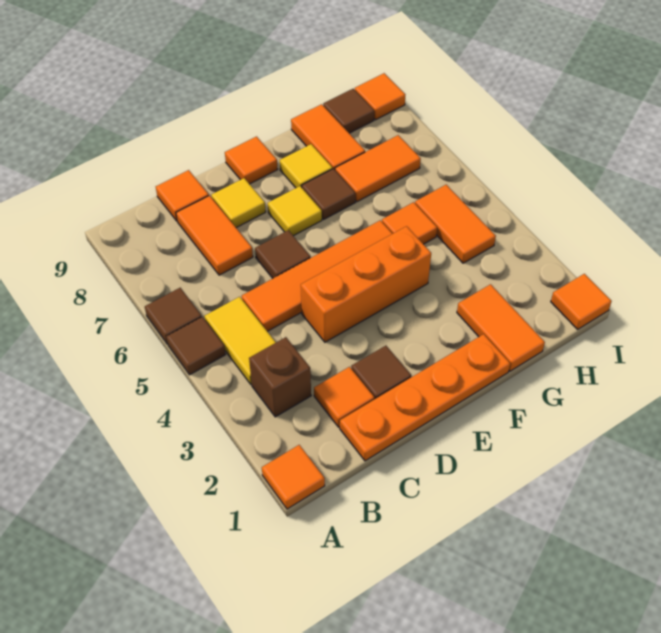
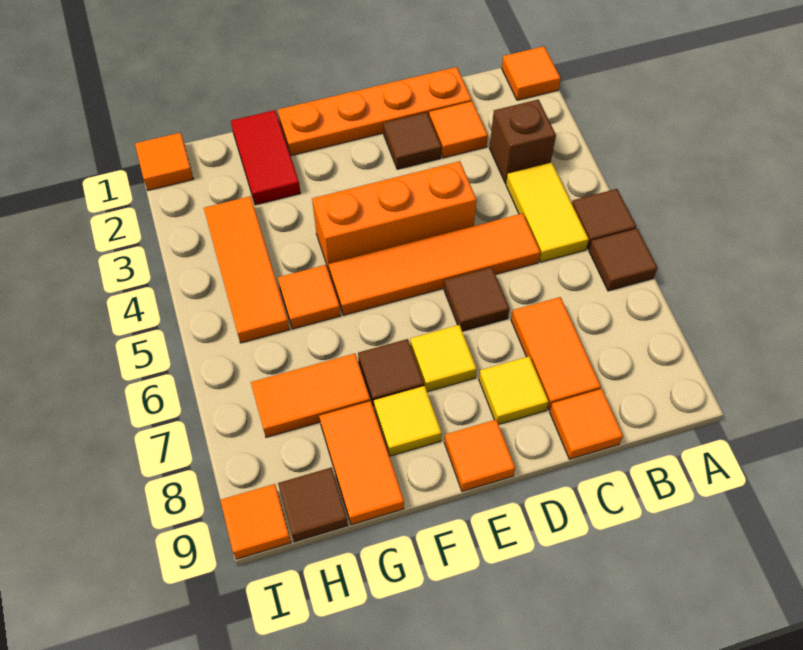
orange tile G1:G2 level 1 -> red tile G1:G2 level 1
orange tile H4:H5 level 1 -> orange tile H3:H5 level 1

